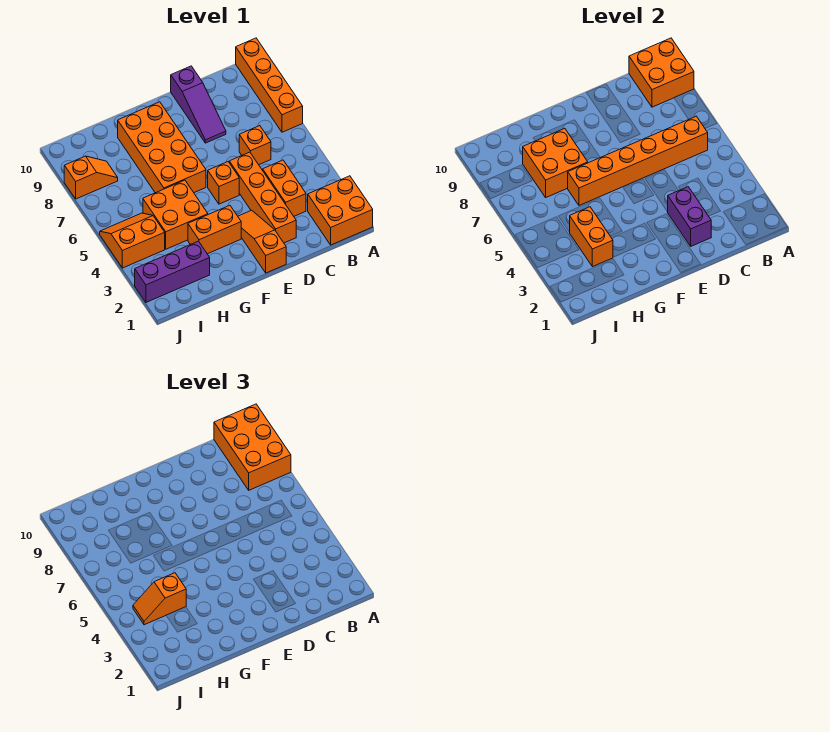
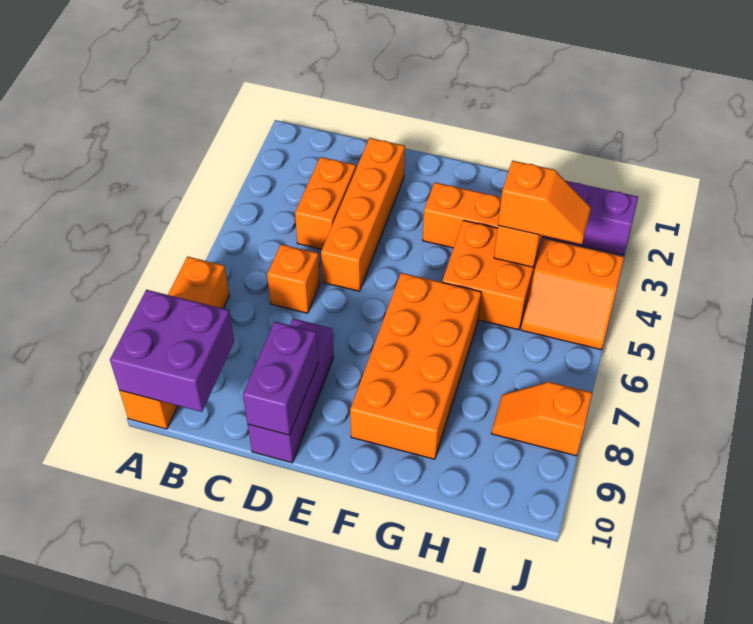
orange brick A1:B2 level 1 -> none
orange brick A8:B10 level 3 -> none
orange brick A9:B10 level 2 -> purple brick A9:B10 level 2
orange brick B6:G6 level 2 -> none
purple brick D2:D3 level 2 -> purple brick D9:D10 level 2
purple slope D8:D10 level 1 top 10 -> purple brick D8:D10 level 1
orange slope E1:E3 level 1 top 1 -> none
orange brick E5 level 1 -> none
orange brick G7:H8 level 2 -> none

